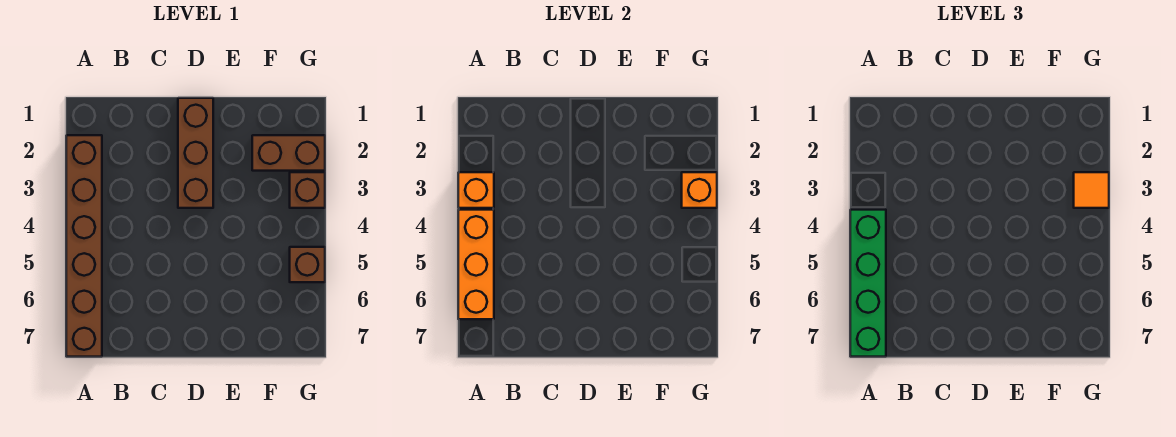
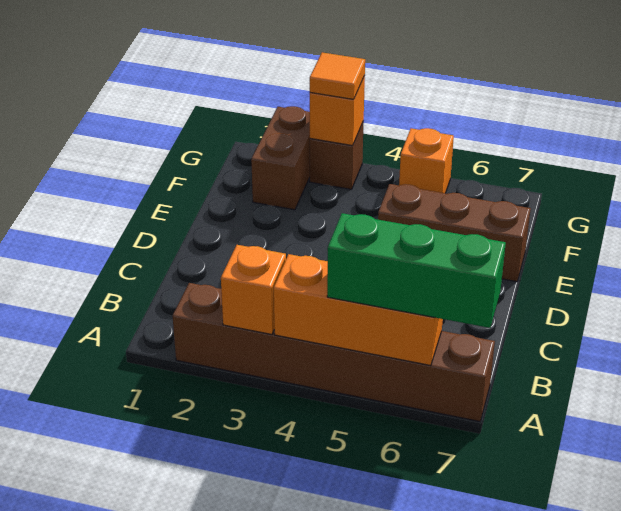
green brick A4:A7 level 3 -> green brick A5:A7 level 3
brown brick D1:D3 level 1 -> brown brick E5:E7 level 1
brown brick G5 level 1 -> orange brick G5 level 1

